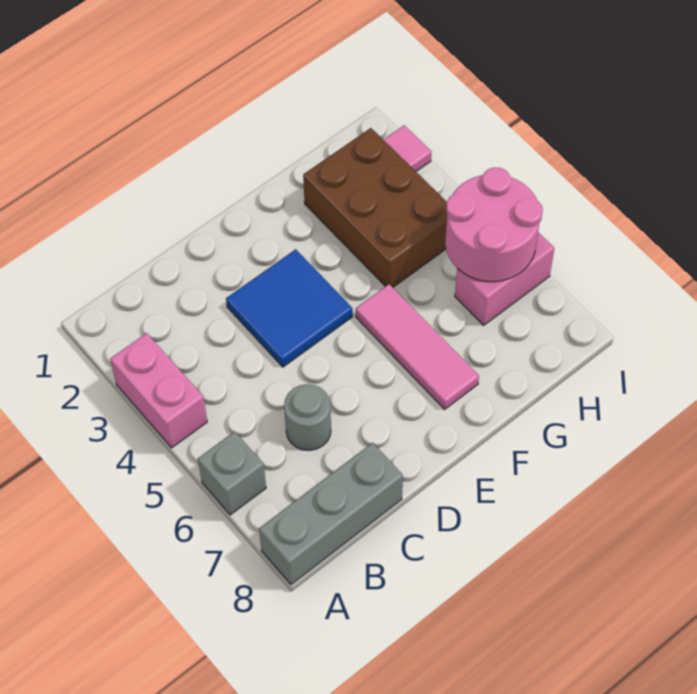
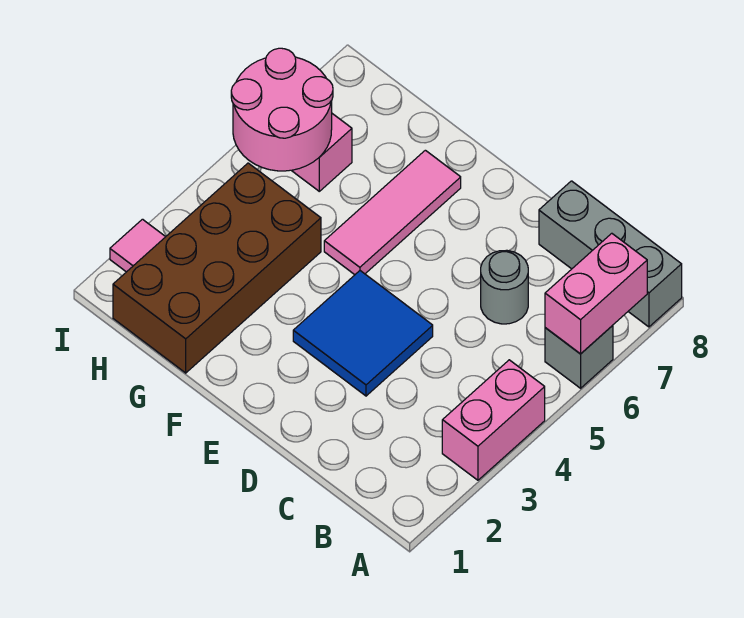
none -> pink brick A6:A7 level 2
brown brick G2:H4 level 1 -> brown brick G1:H4 level 1

